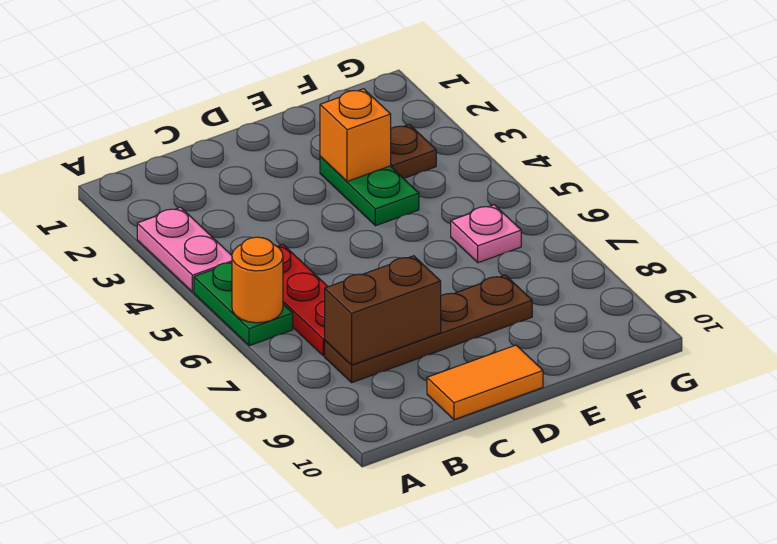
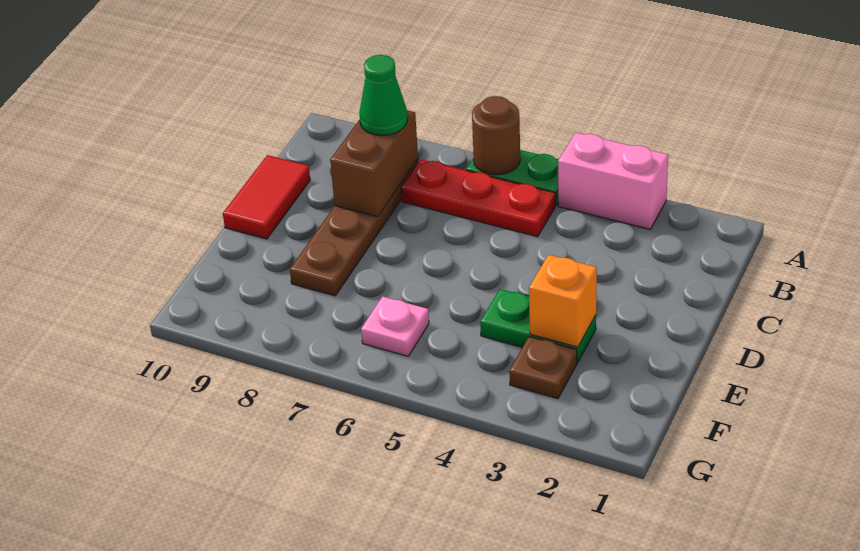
pink plate A3:A4 level 1 -> pink brick A3:A4 level 1
orange round brick A6 level 2 -> brown round brick A6 level 2
none -> green cone B8 level 3
orange tile C10:D10 level 1 -> red tile C10:D10 level 1

